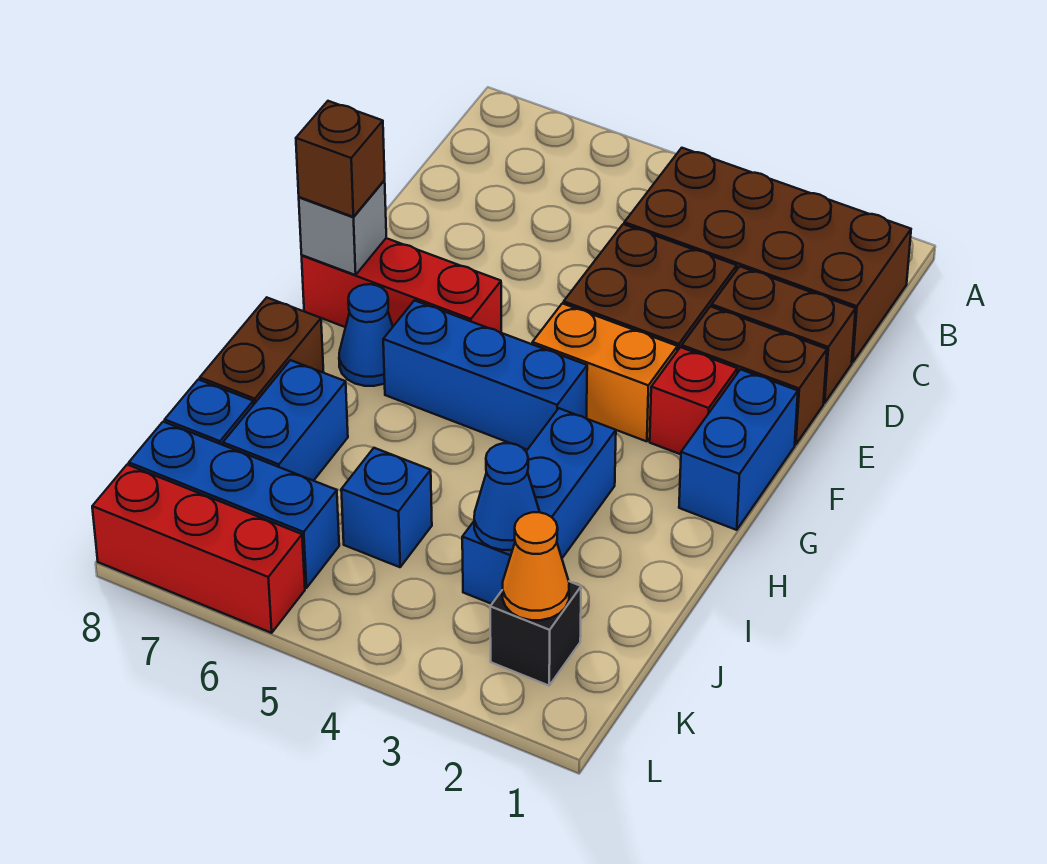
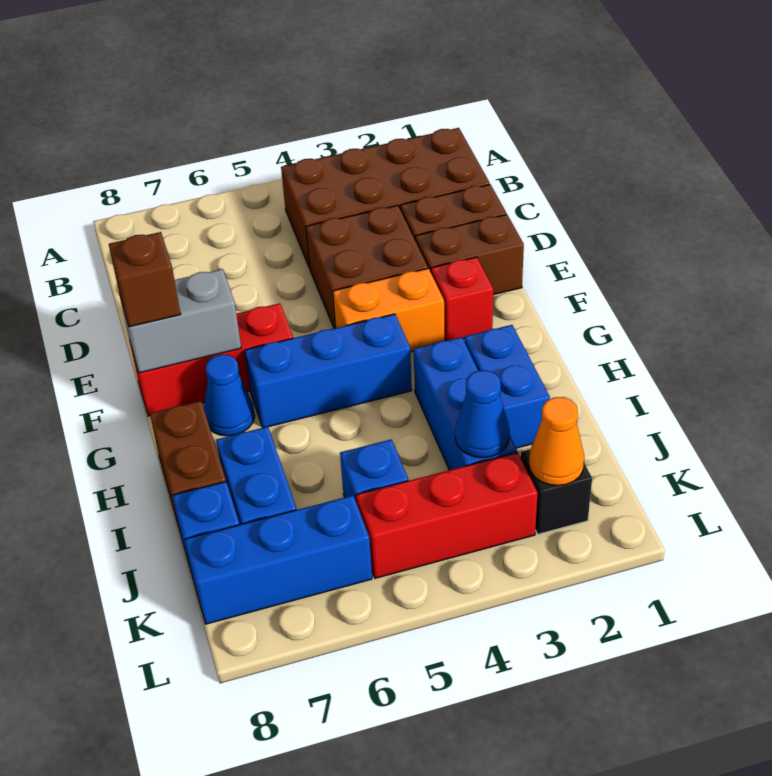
blue brick F1:G1 level 1 -> blue brick H2:I2 level 1
grey brick F8 level 2 -> grey brick F7:F8 level 2
red brick L6:L8 level 1 -> red brick K3:K5 level 1

